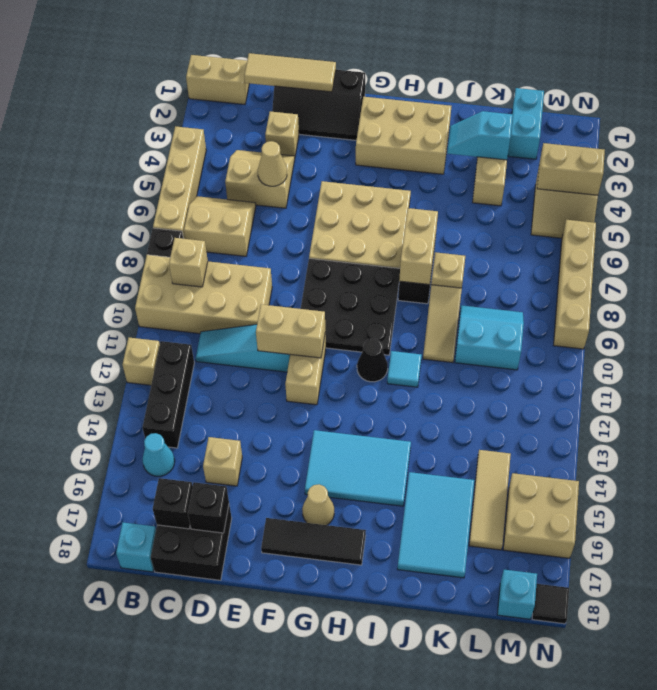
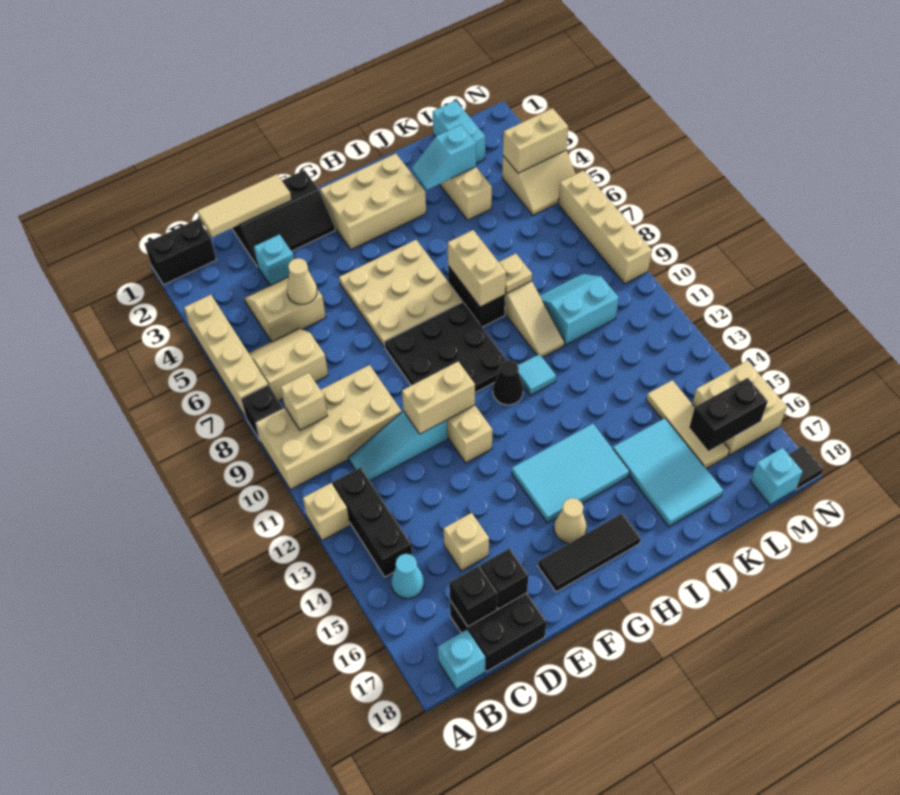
tan brick A1:B1 level 1 -> black brick A1:B1 level 1
tan brick D3 level 1 -> cyan brick D3 level 1
none -> black brick L16:M16 level 2

